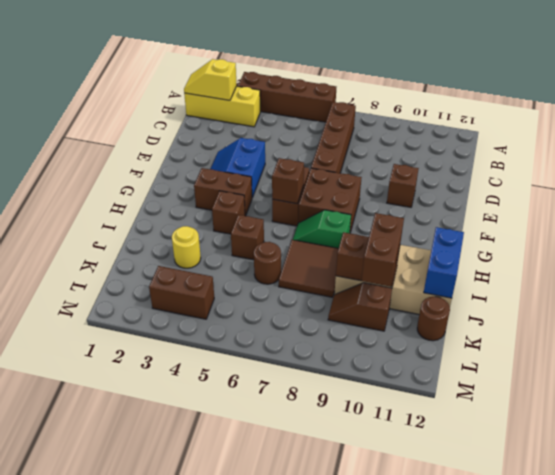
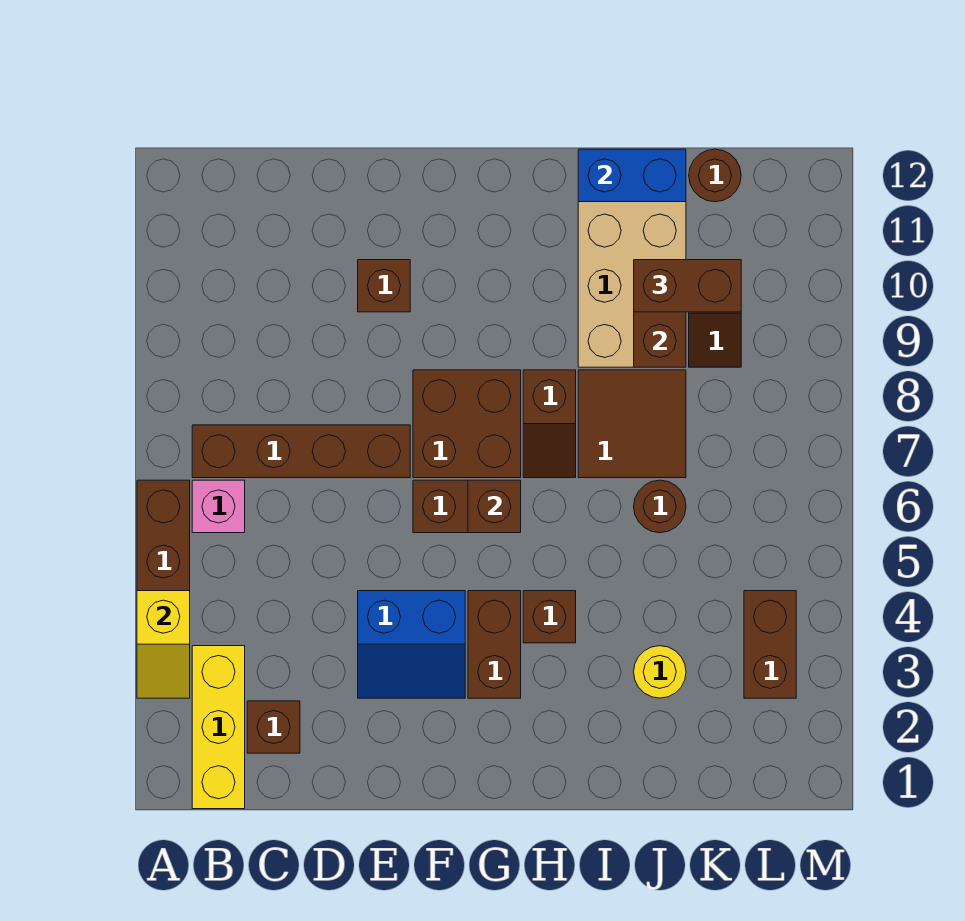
yellow slope B1:B2 level 2 top 2 -> yellow slope A3:A4 level 2 top 4
none -> pink brick B6 level 1
green slope H7:H8 level 1 top 8 -> brown slope H7:H8 level 1 top 8
brown brick I5 level 1 -> brown brick C2 level 1

